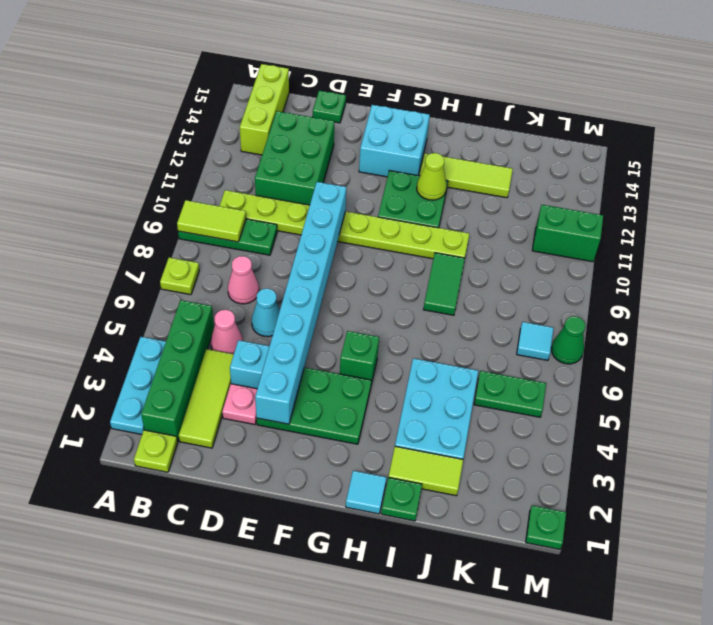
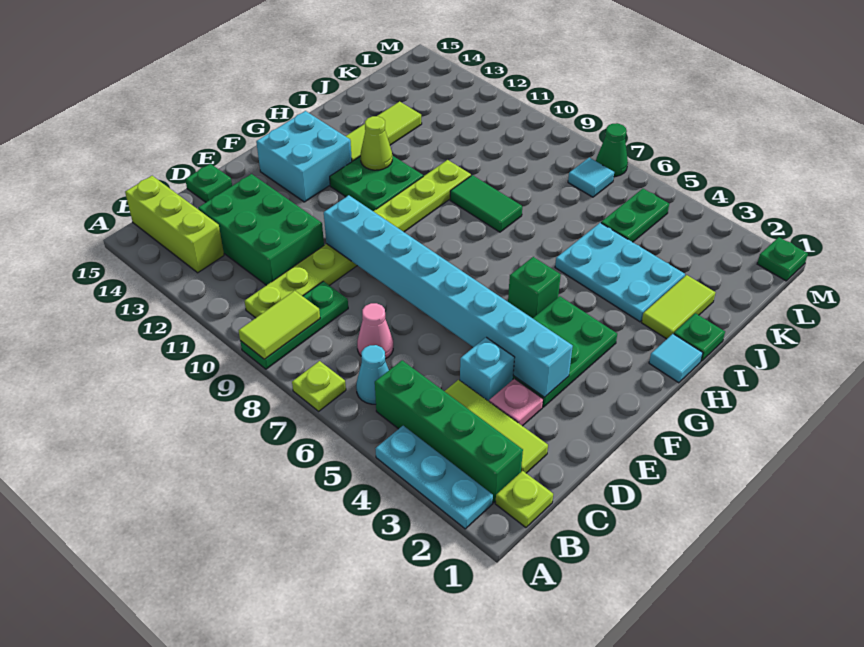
pink cone C5 level 1 -> none
cyan cone D6 level 1 -> cyan cone B6 level 1
green brick L11:M11 level 1 -> none

